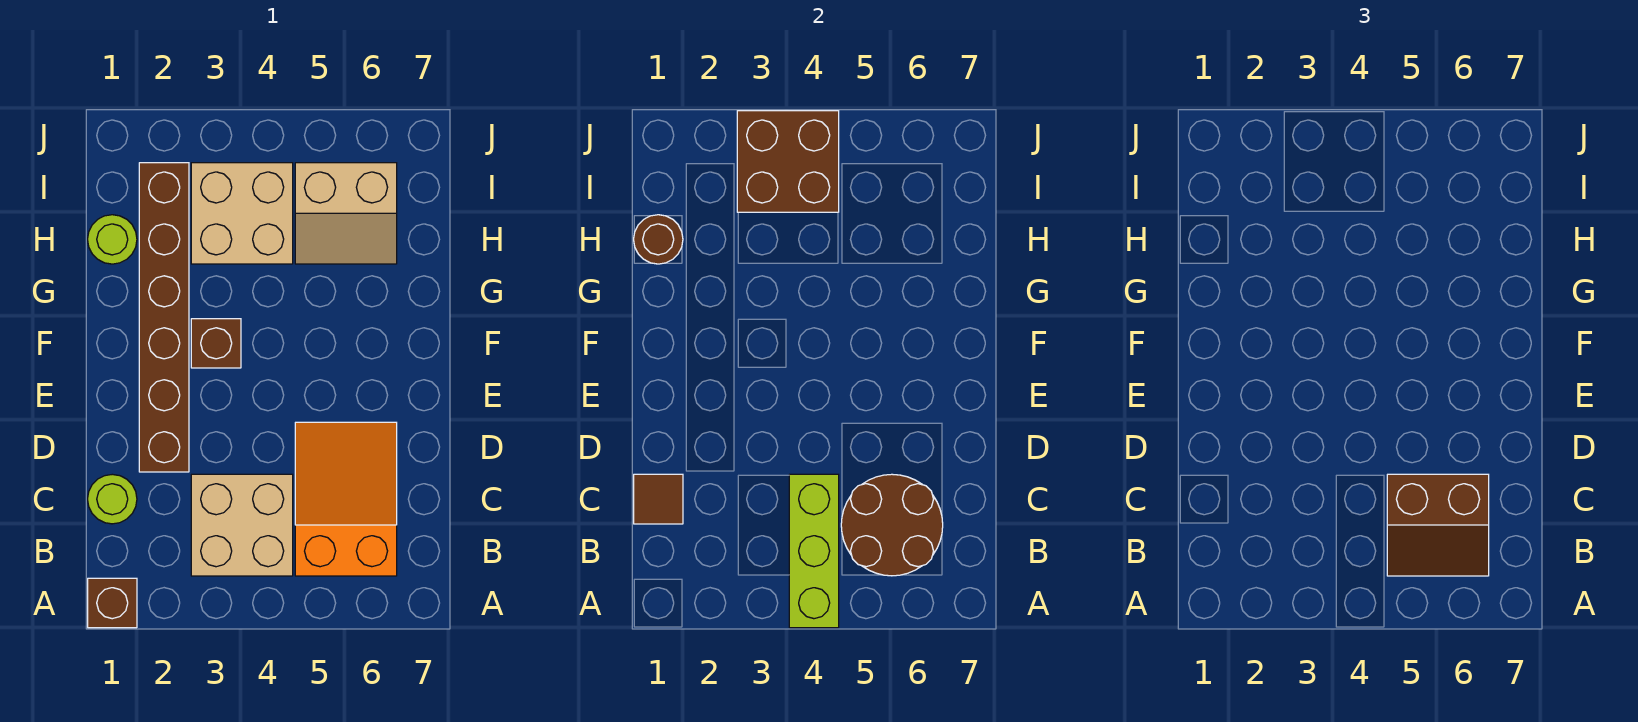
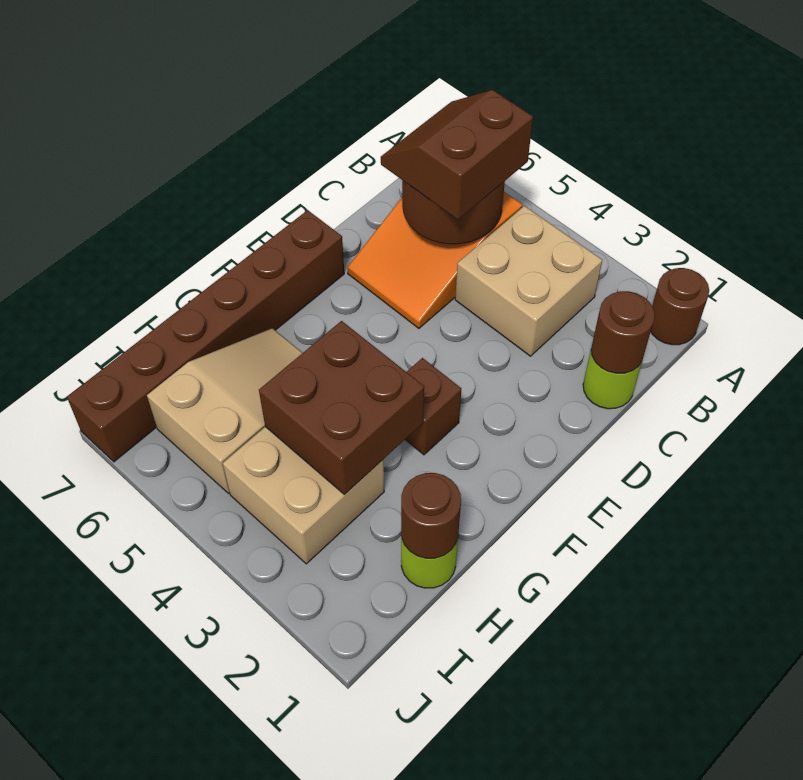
brown brick A1 level 1 -> brown round brick A1 level 1
lime brick A4:C4 level 2 -> none
brown slope B5:C6 level 3 top C -> brown slope B5:C6 level 3 top 5
brown tile C1 level 2 -> brown round brick C1 level 2
brown brick D2:I2 level 1 -> brown brick E7:J7 level 1
tan slope H5:I6 level 1 top I -> tan slope G5:I6 level 1 top I
brown brick I3:J4 level 2 -> brown brick G3:H4 level 2

